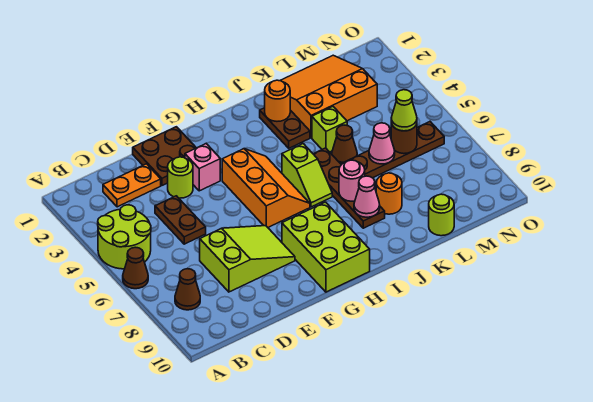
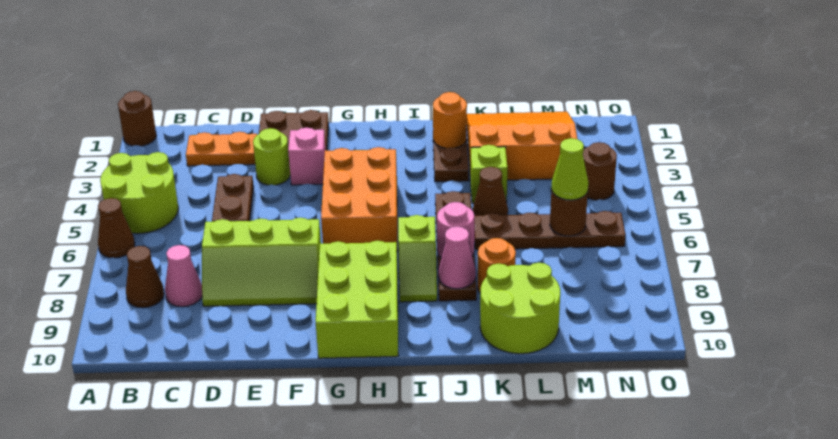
none -> brown round brick A1 level 1
lime slope D7:F8 level 1 top D -> lime slope D7:F8 level 1 top 7
orange slope G4:H6 level 1 top G -> orange brick G4:H6 level 1
lime slope I5:I6 level 1 top 5 -> lime slope I7:I8 level 1 top 7
pink cone L6 level 2 -> pink cone C8 level 1
lime round brick L10 level 1 -> lime round brick K9:L10 level 1
none -> brown round brick N4 level 1

